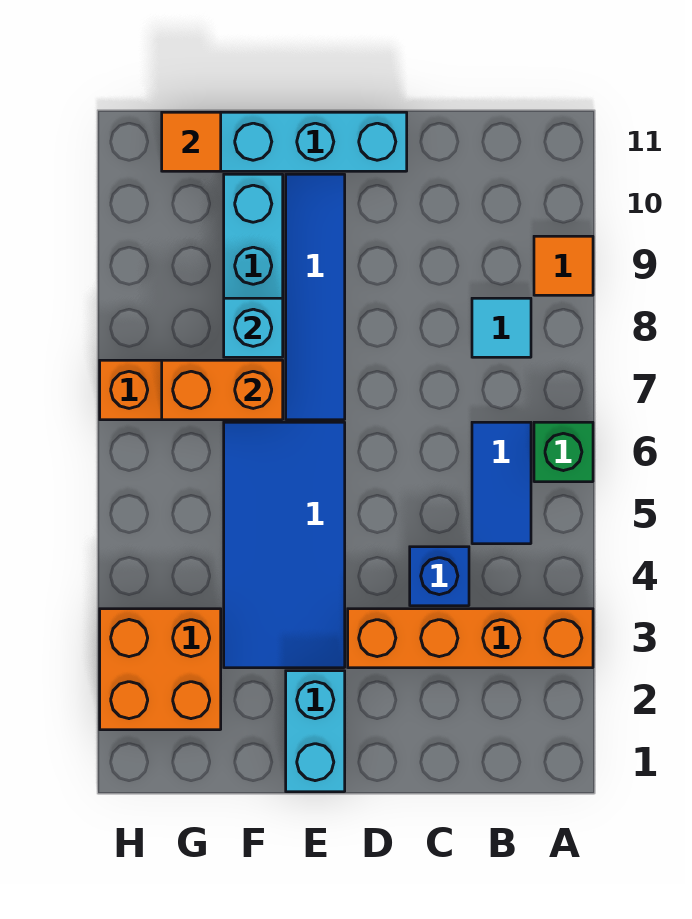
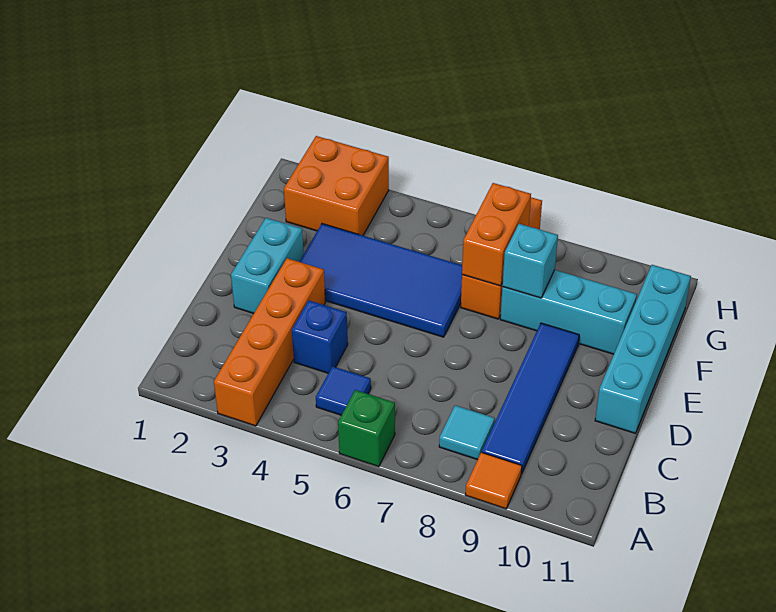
blue tile B5:B6 level 1 -> blue tile B5 level 1
cyan brick E1:E2 level 1 -> cyan brick D2:E2 level 1
blue tile E7:E10 level 1 -> blue tile B9:E9 level 1
orange tile G11 level 2 -> none

